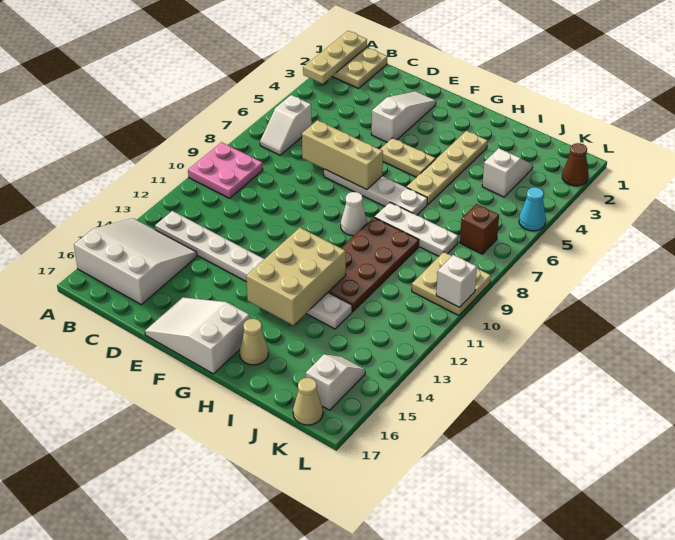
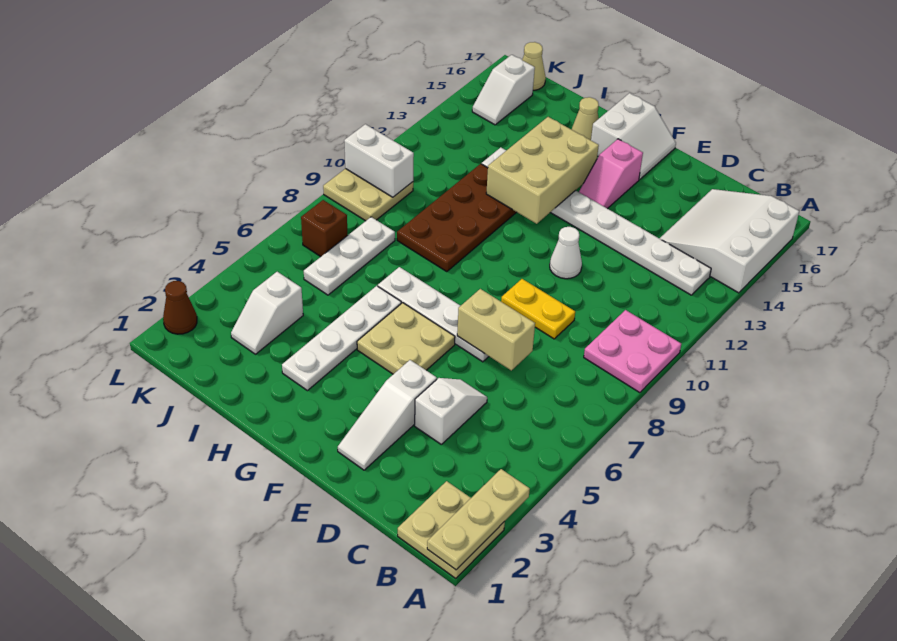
white slope A14:C16 level 1 top 16 -> white slope A14:C16 level 1 top A
white slope B6:B7 level 1 top 6 -> white slope D4:D5 level 1 top 4
tan brick D7:F7 level 2 -> tan brick D7:E7 level 2
none -> yellow plate D9:E9 level 1
white slope E16:G17 level 1 top G -> white slope F16:G17 level 1 top G
tan plate F5:G5 level 1 -> tan plate F5:G6 level 1
none -> pink slope F14:F15 level 1 top 15
white cone G9 level 1 -> white cone E11 level 1
tan plate H3:H6 level 1 -> white plate H3:H6 level 1
white plate H8:J8 level 1 -> white plate J6:J8 level 1
cyan cone L5 level 1 -> none
white brick L10 level 2 -> white brick K10:L10 level 2

